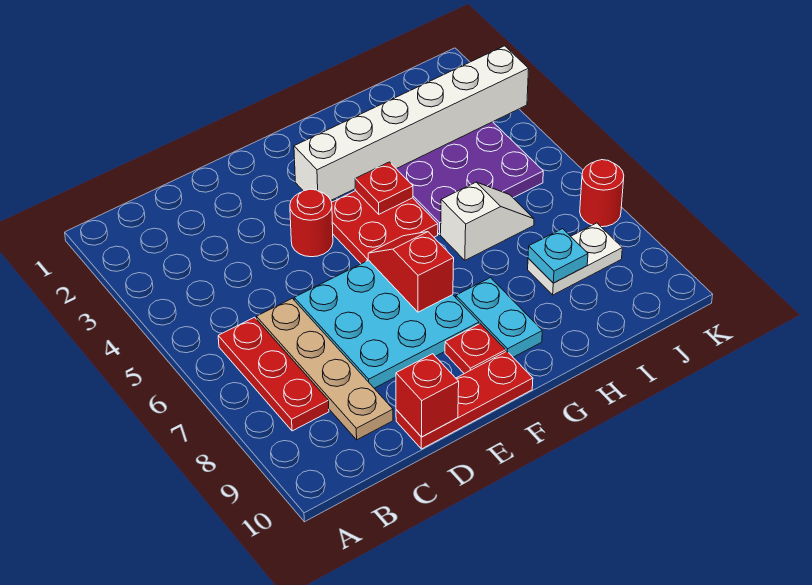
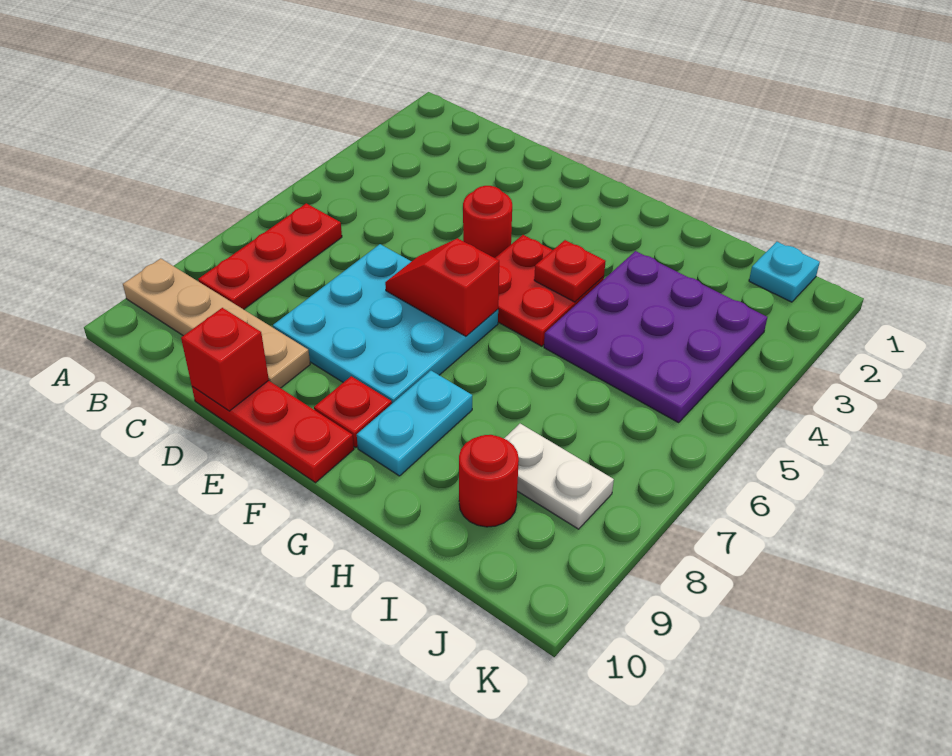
tan plate C6:C9 level 1 -> tan plate A9:D9 level 1
white brick F3:K3 level 2 -> none
red slope F6:F7 level 2 top 7 -> red slope E6:F6 level 2 top F
white slope H6:I6 level 1 top H -> none
cyan plate I8 level 2 -> cyan plate J1 level 1
red round brick K7 level 1 -> red round brick I9 level 1

